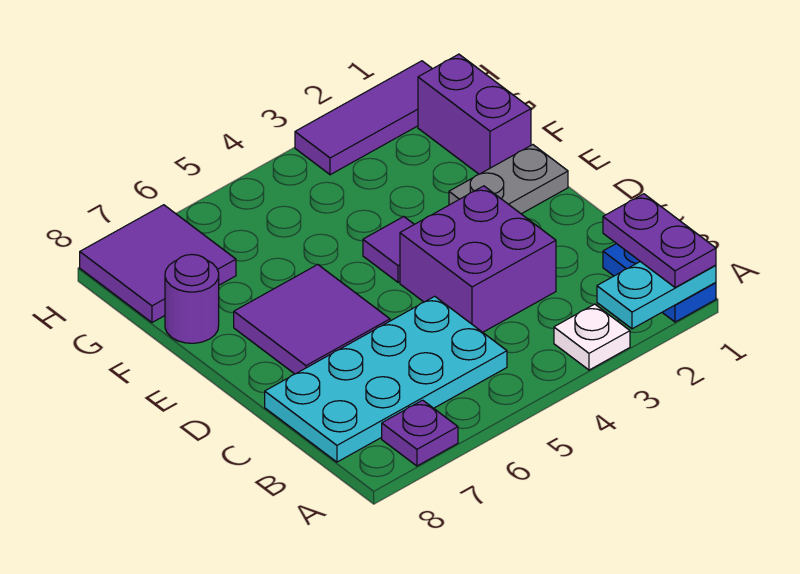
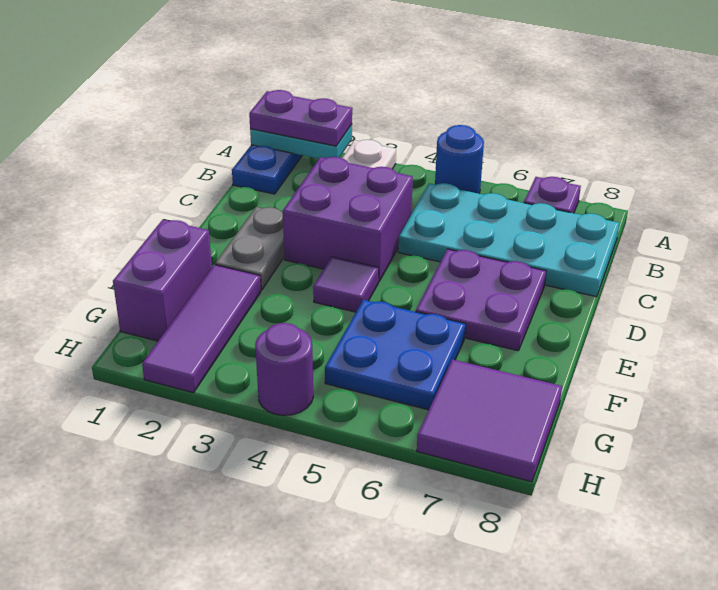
purple plate A1:B1 level 3 -> purple plate A1:A2 level 3
none -> blue round brick A5 level 1
purple tile D6:E7 level 1 -> purple plate D6:E7 level 1
grey plate E1:E2 level 1 -> grey plate D2:E2 level 1
none -> blue plate F5:G6 level 1
purple round brick F8 level 1 -> purple round brick H4 level 1
purple tile H1:H3 level 1 -> purple tile F2:H2 level 1

